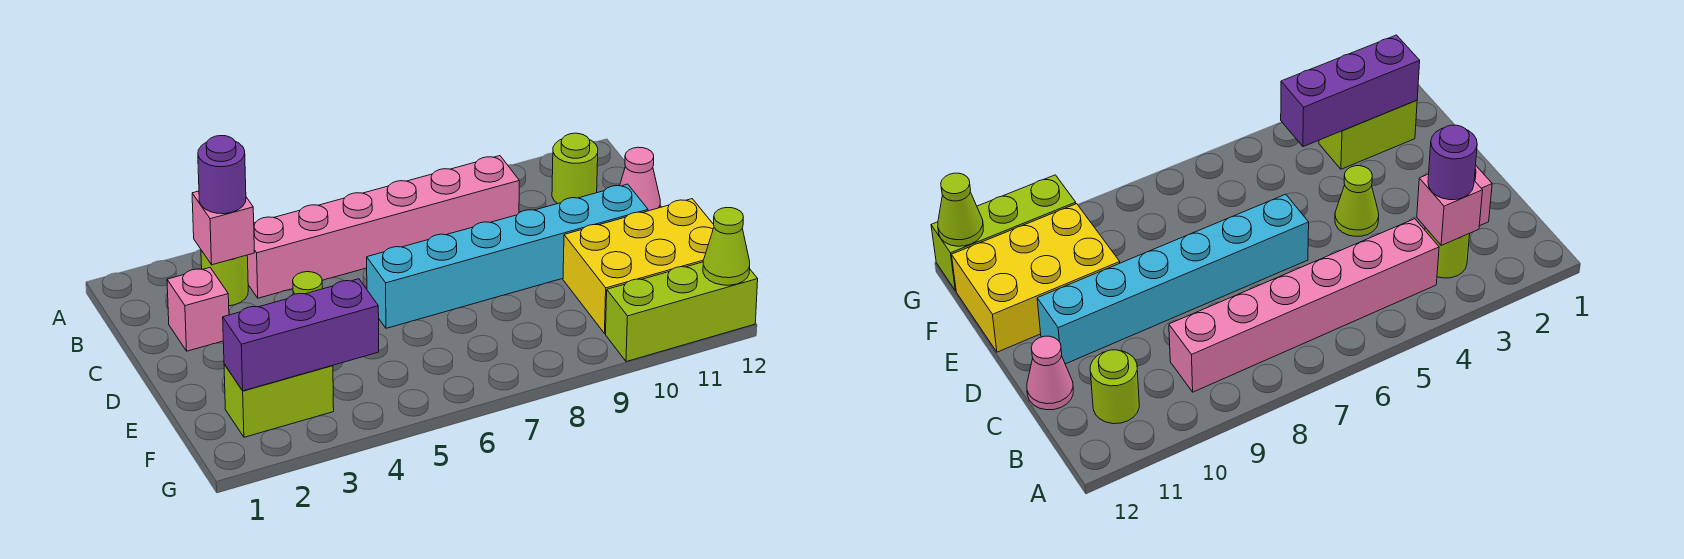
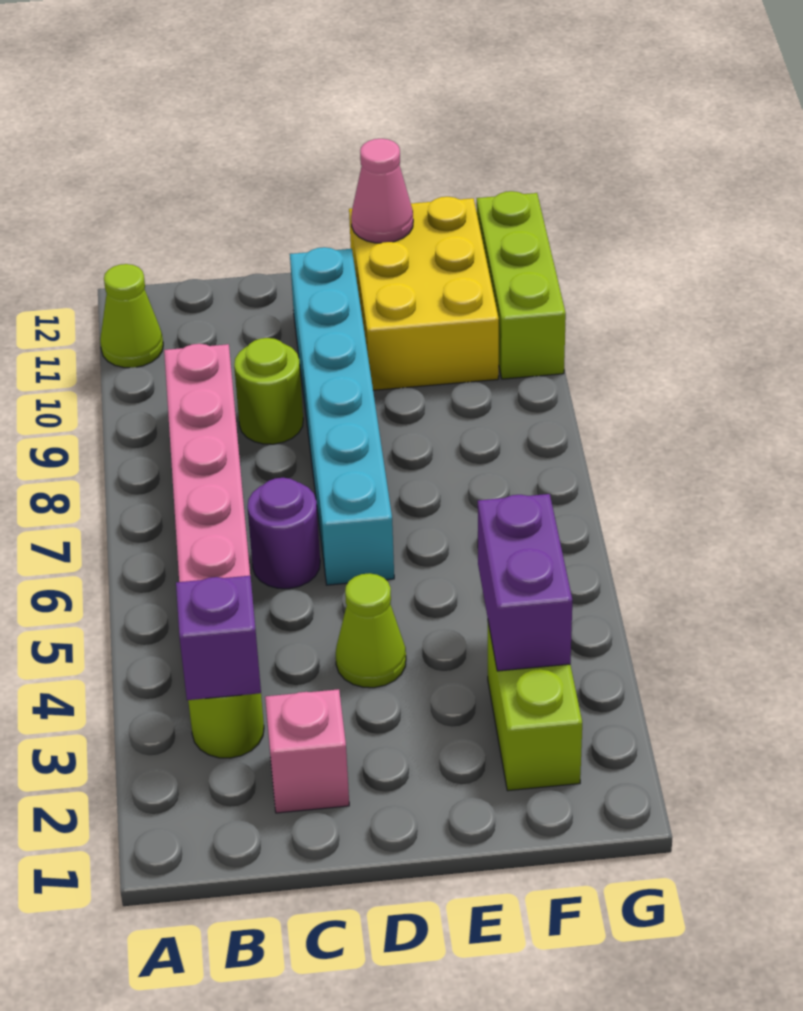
pink brick B3 level 2 -> purple brick B3 level 2
purple round brick B3 level 3 -> purple round brick C6 level 1
lime round brick B11 level 1 -> lime round brick C9 level 1
pink cone C12 level 1 -> pink cone E12 level 2
purple brick F2:F4 level 2 -> purple brick F3:F4 level 2
lime cone G12 level 2 -> lime cone A11 level 1

